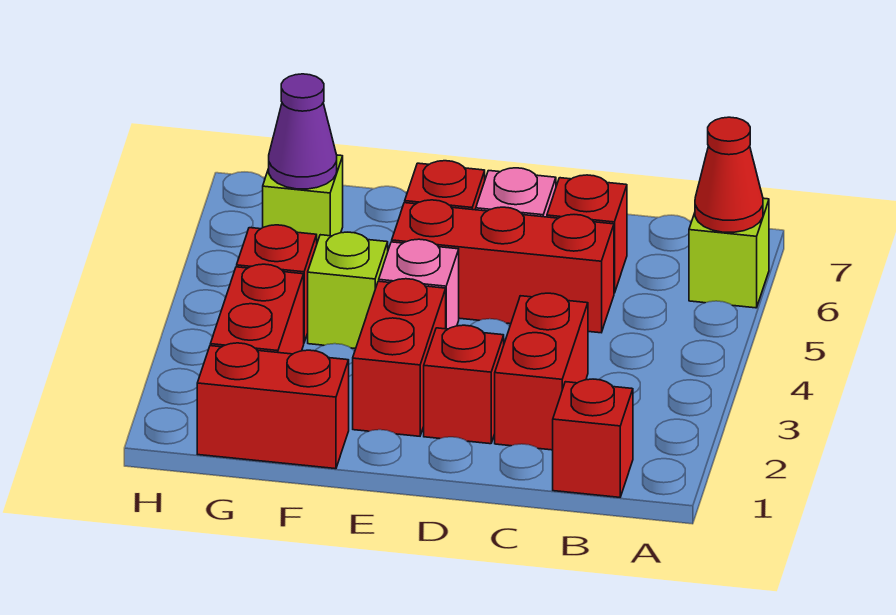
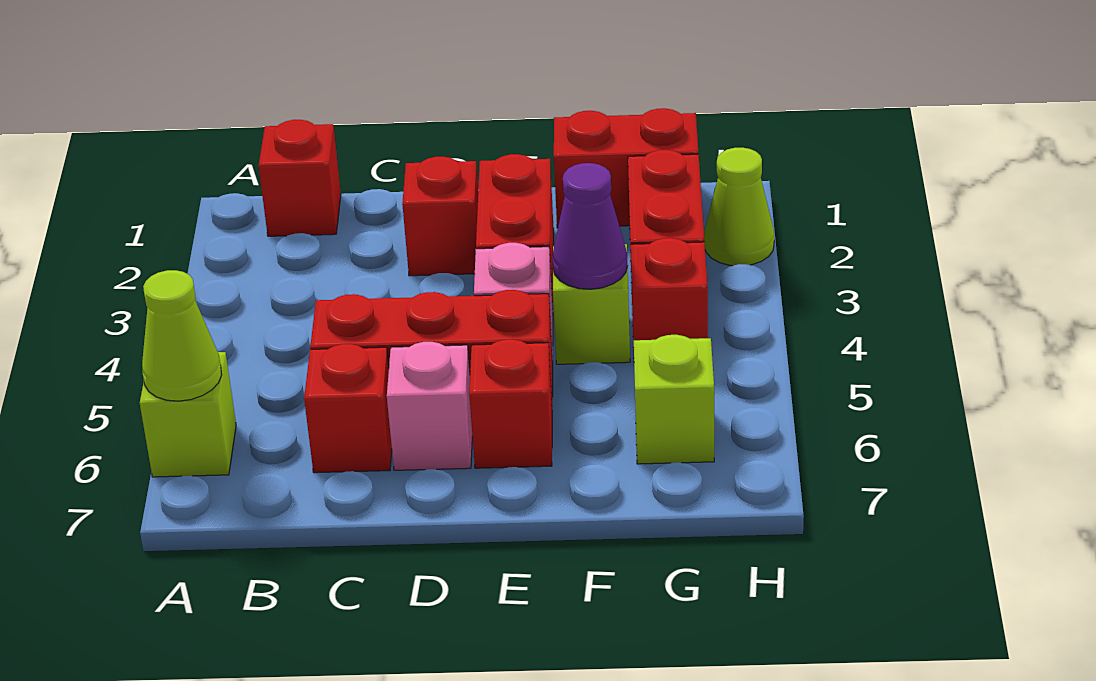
red cone A6 level 2 -> lime cone A6 level 2
red brick C2:C3 level 1 -> none
purple cone G6 level 2 -> purple cone F4 level 2
none -> lime cone H2 level 1

